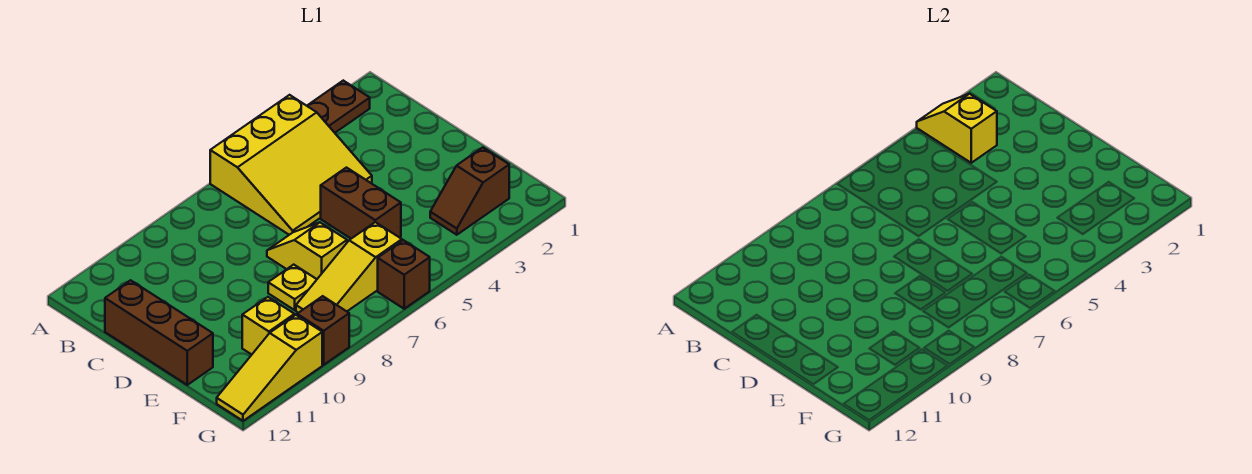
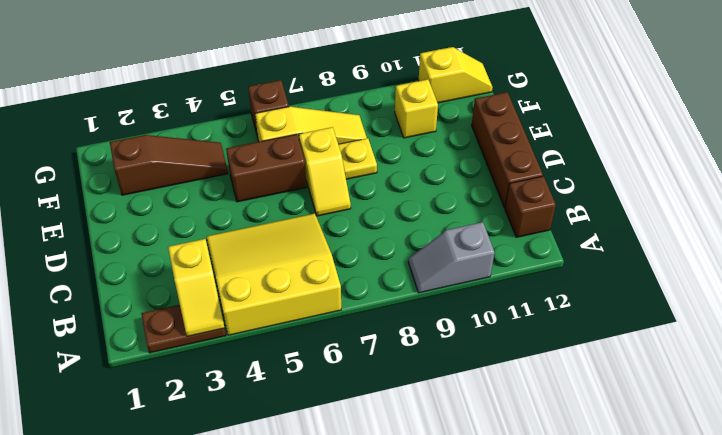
none -> grey slope A9:A10 level 1 top 10
brown brick D5:E5 level 1 -> brown brick E5:E6 level 1
brown slope F2:F3 level 1 top 2 -> brown slope F2:F4 level 1 top 2
brown brick G9 level 1 -> brown brick B12 level 1
yellow slope G10:G12 level 1 top 10 -> yellow slope G11:G12 level 1 top 11

